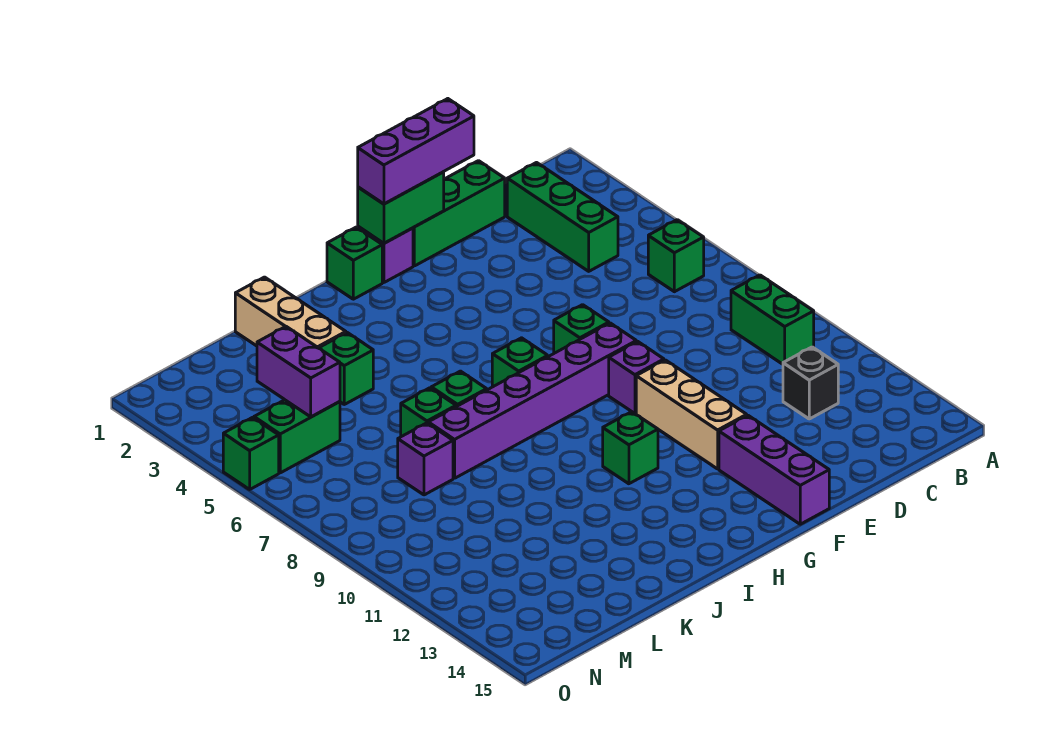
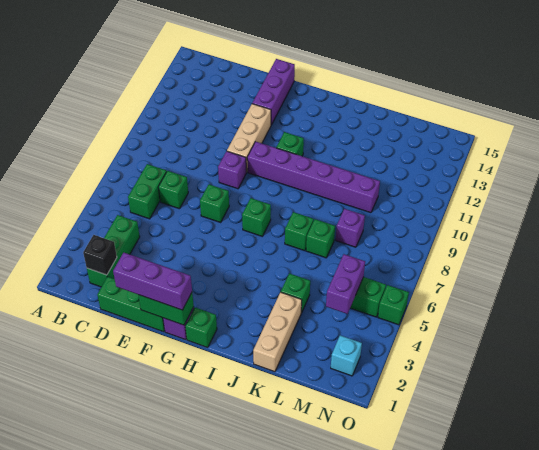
green brick B6 level 1 -> green brick D7 level 1
green brick B9:B10 level 1 -> green brick C6:C7 level 1
black brick C12 level 1 -> black brick C2 level 2
purple brick F8:K8 level 1 -> purple brick G10:L10 level 1
none -> cyan brick N2 level 1

